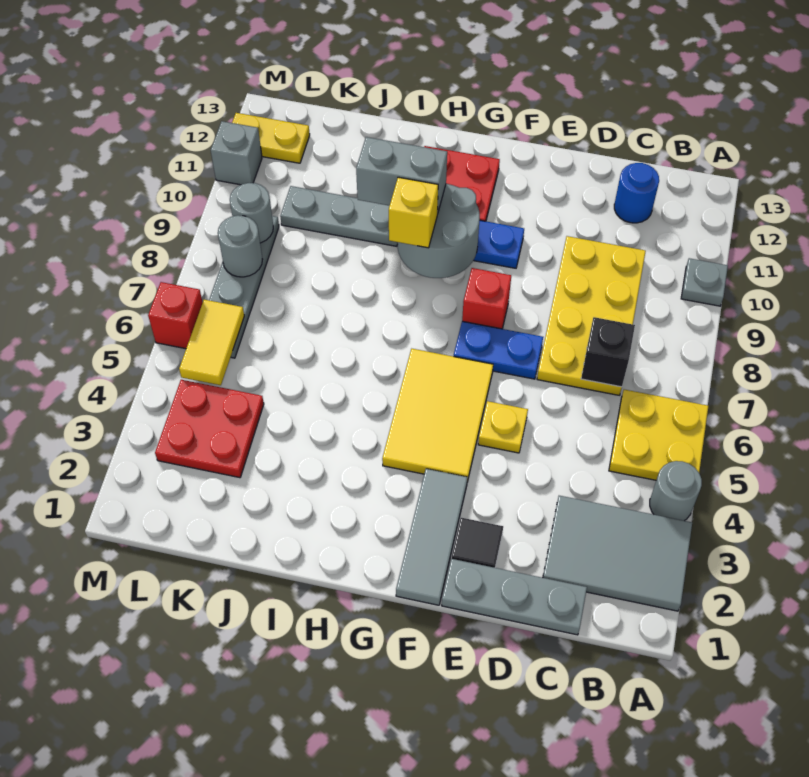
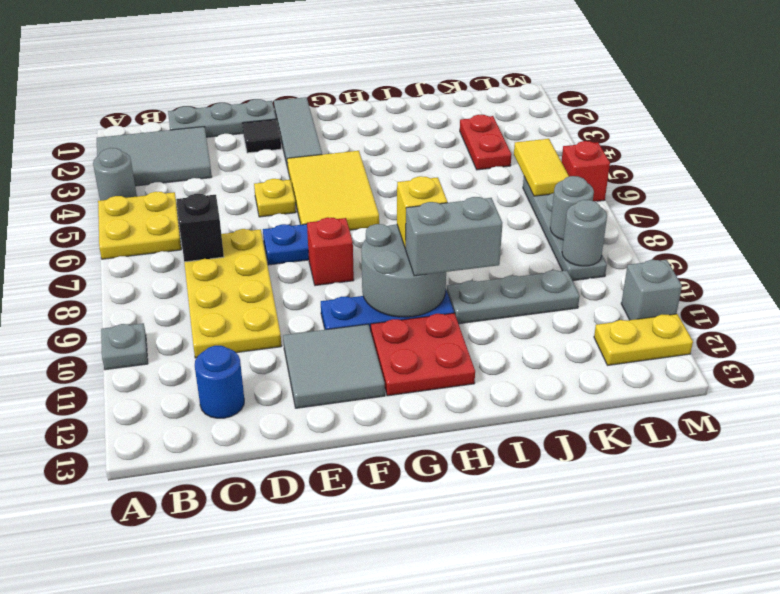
none -> grey tile E11:F12 level 1
red plate K3:L4 level 1 -> red plate K3:K4 level 1

